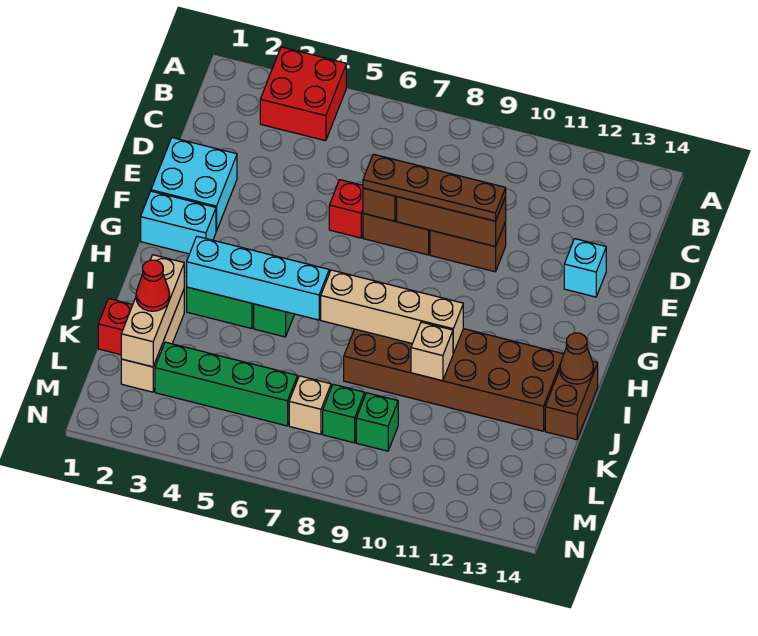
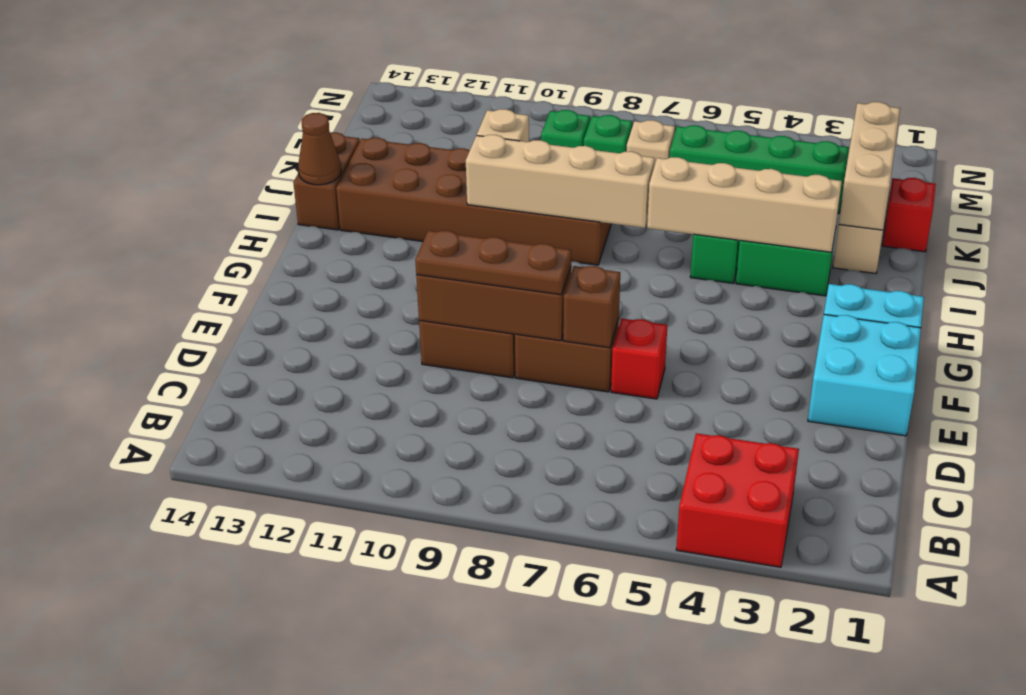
brown plate E7:E10 level 3 -> brown plate E8:E10 level 3
cyan brick E13 level 1 -> none
cyan brick I3:I6 level 2 -> tan brick I3:I6 level 2
red cone K2 level 3 -> none

